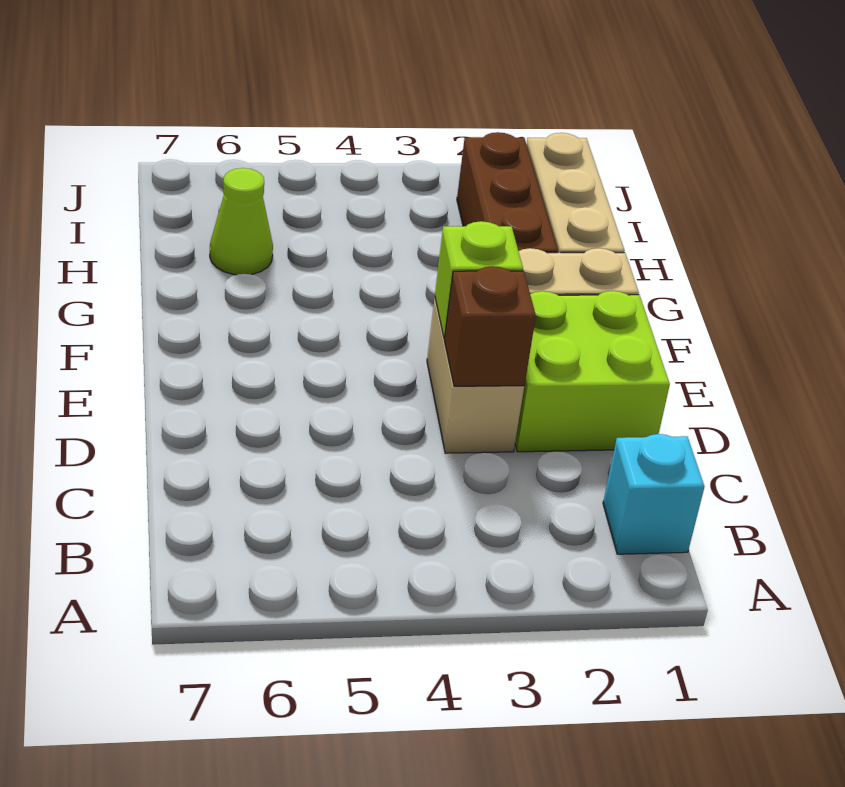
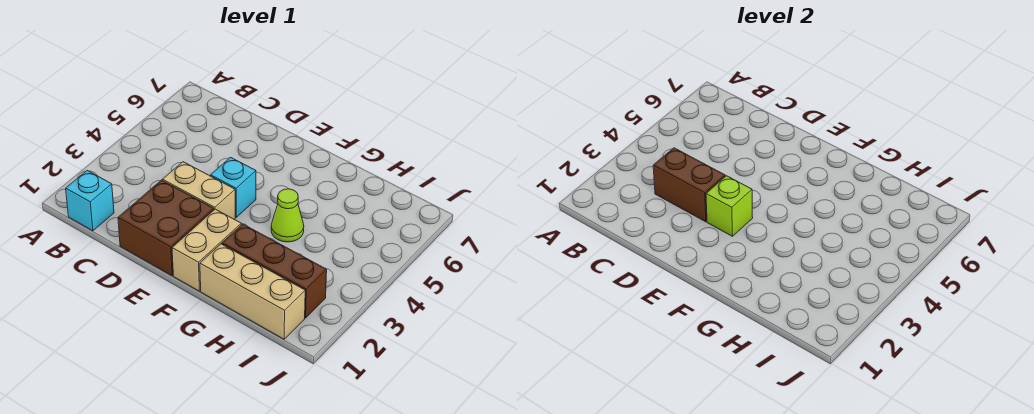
lime brick D1:E2 level 1 -> brown brick D1:E2 level 1
brown brick D3 level 2 -> brown brick C3:D3 level 2
none -> cyan brick E4 level 1
lime cone H6 level 1 -> lime cone G4 level 1

